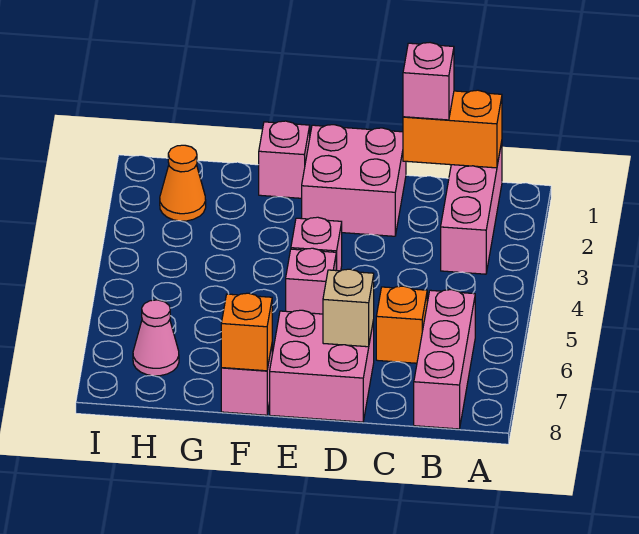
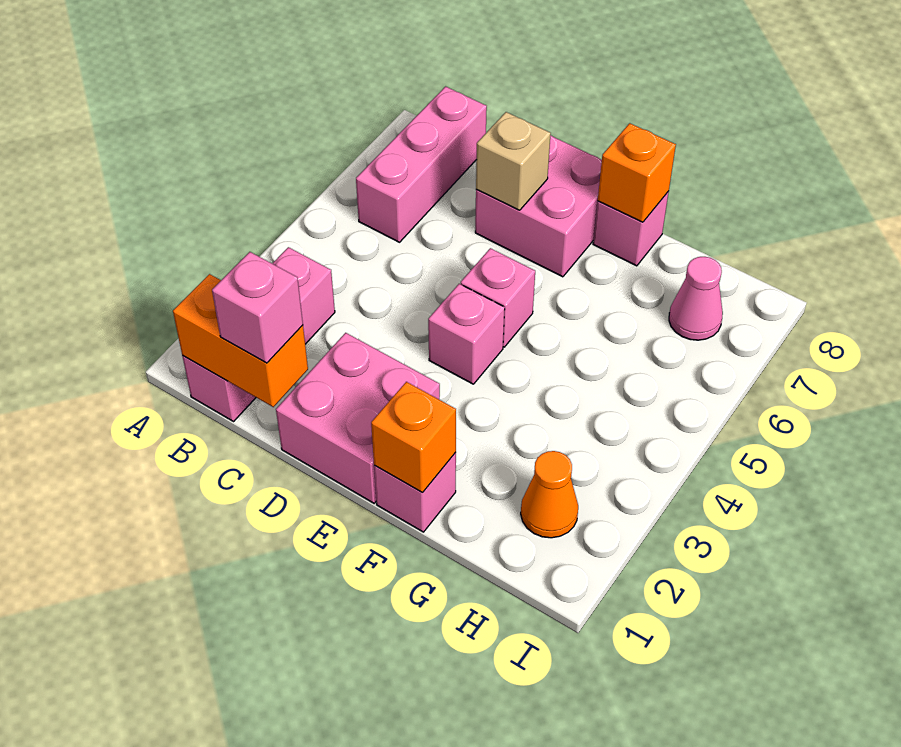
orange brick C6 level 1 -> orange brick F1 level 2

